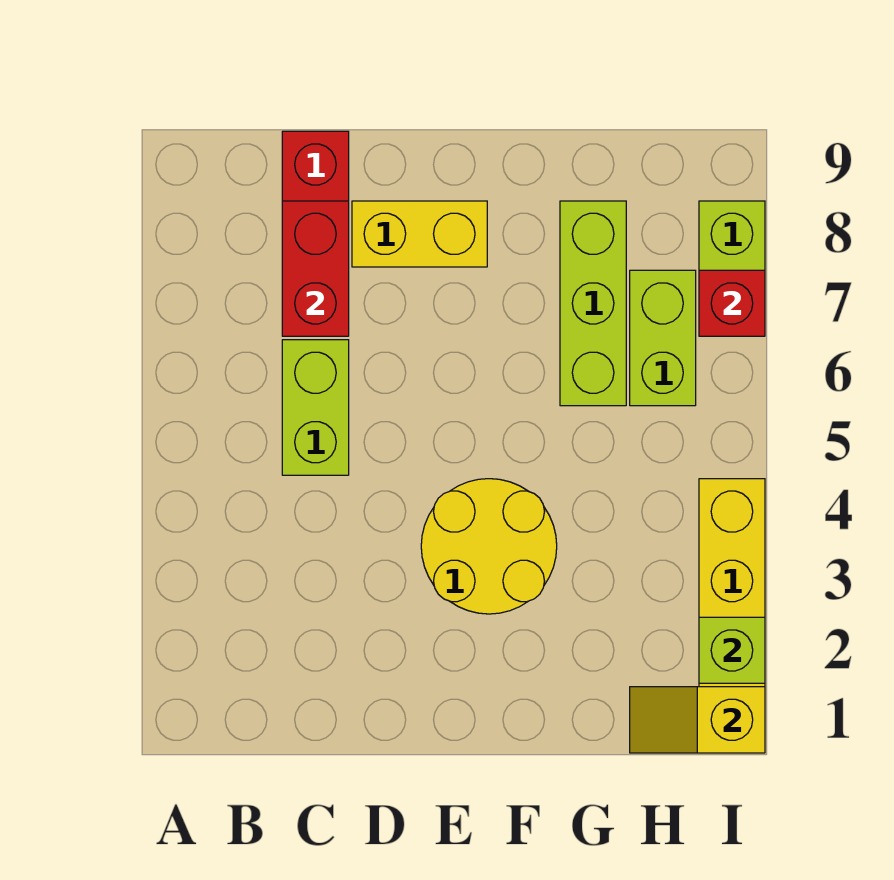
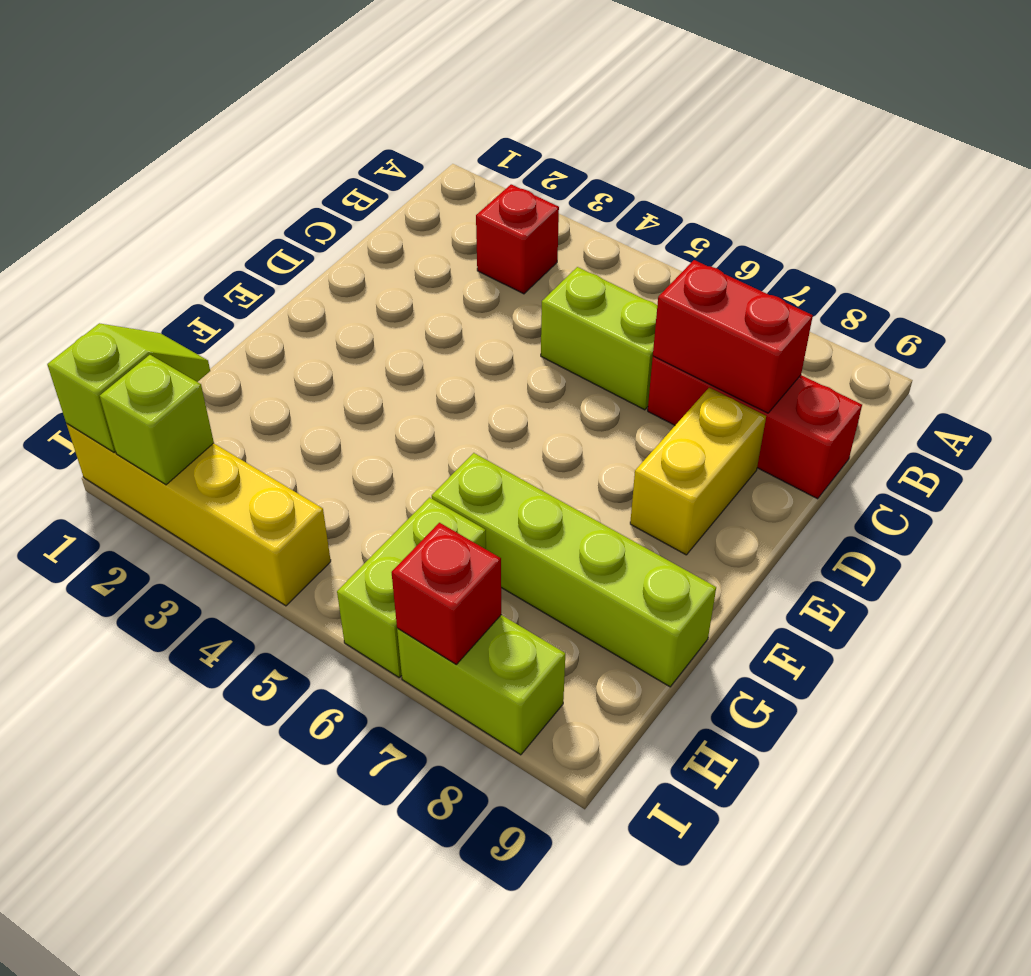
none -> red brick B3 level 1
yellow round brick E3:F4 level 1 -> none
lime brick G6:G8 level 1 -> lime brick G6:G9 level 1
yellow slope H1:I1 level 2 top I -> lime slope H1:I1 level 2 top I
lime brick H6:H7 level 1 -> lime brick H6:I6 level 1

